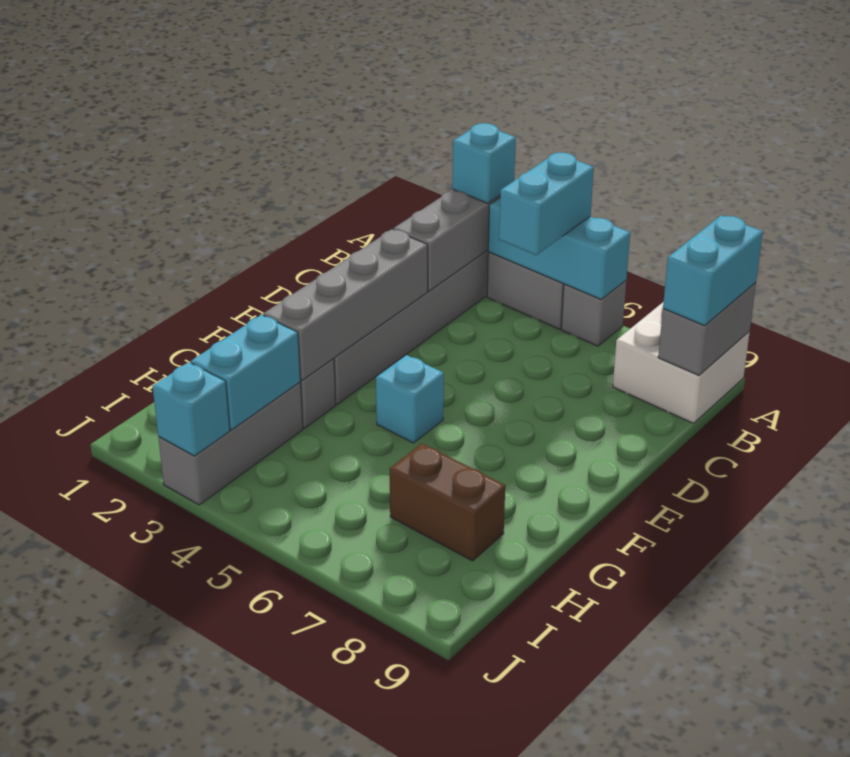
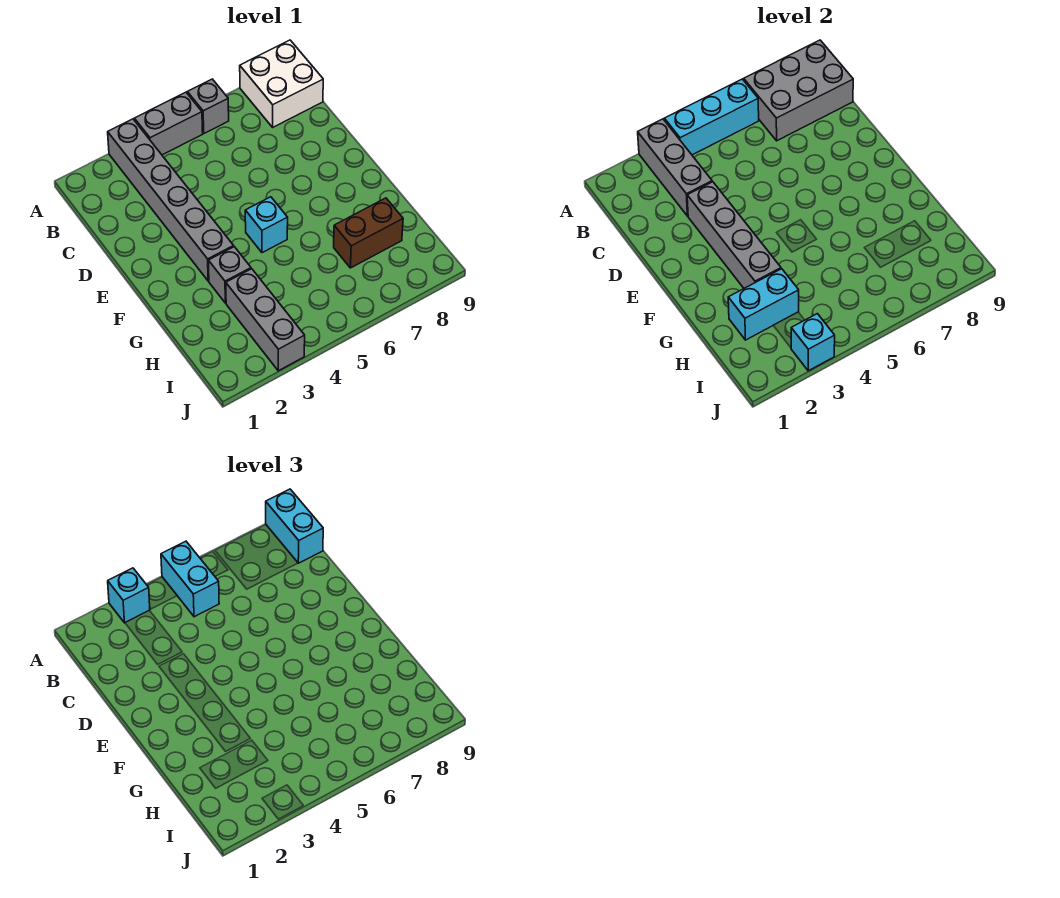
grey brick A9:B9 level 2 -> grey brick A7:B9 level 2
cyan brick H3:I3 level 2 -> cyan brick H2:H3 level 2

